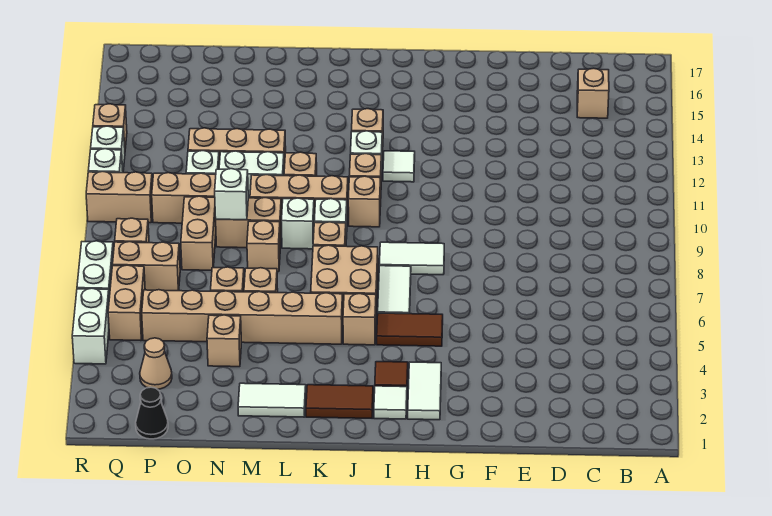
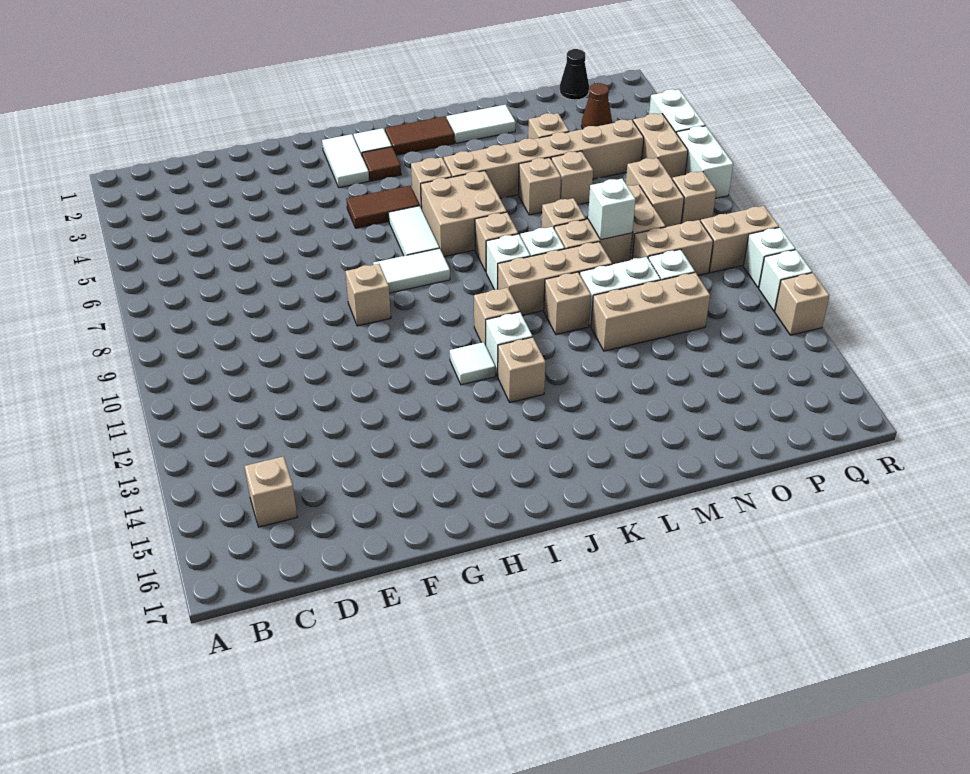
tan brick J10 level 1 -> tan brick G9 level 1
tan cone P3 level 1 -> brown cone P3 level 1
tan brick P7:Q7 level 1 -> tan brick P7:P8 level 1

